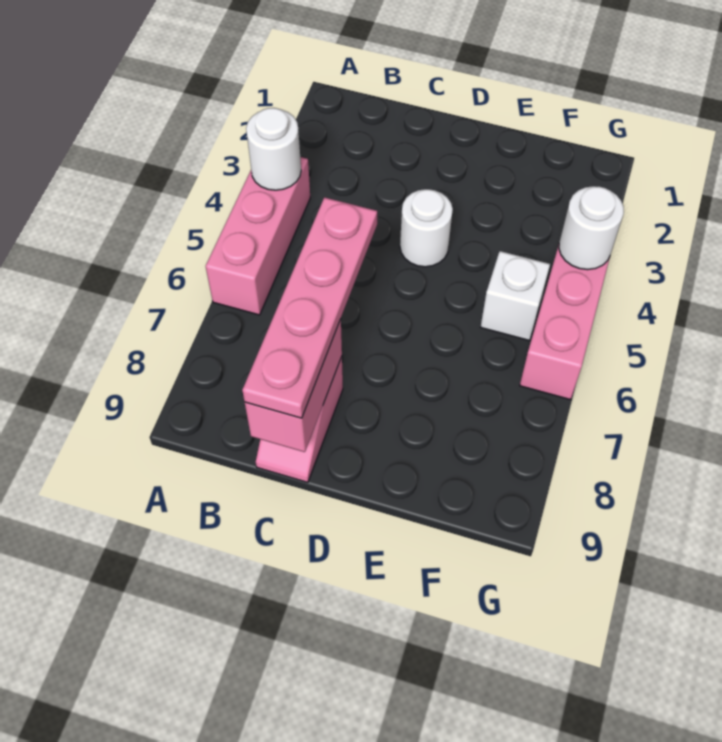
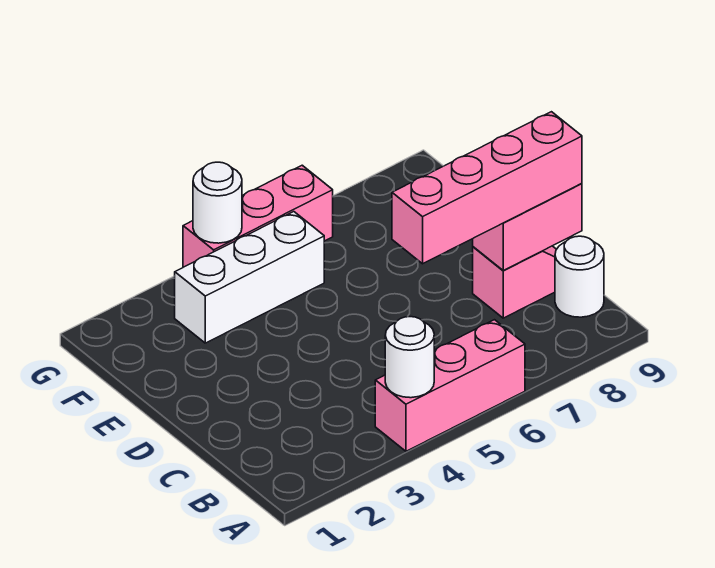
pink plate C6:C9 level 3 -> pink brick C6:C9 level 3
white round brick D4 level 1 -> white round brick B9 level 1
white brick F5 level 1 -> white brick F3:F5 level 1

